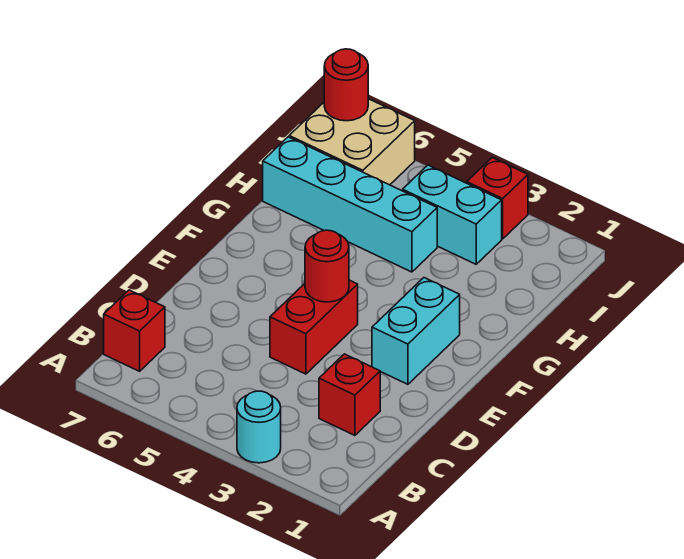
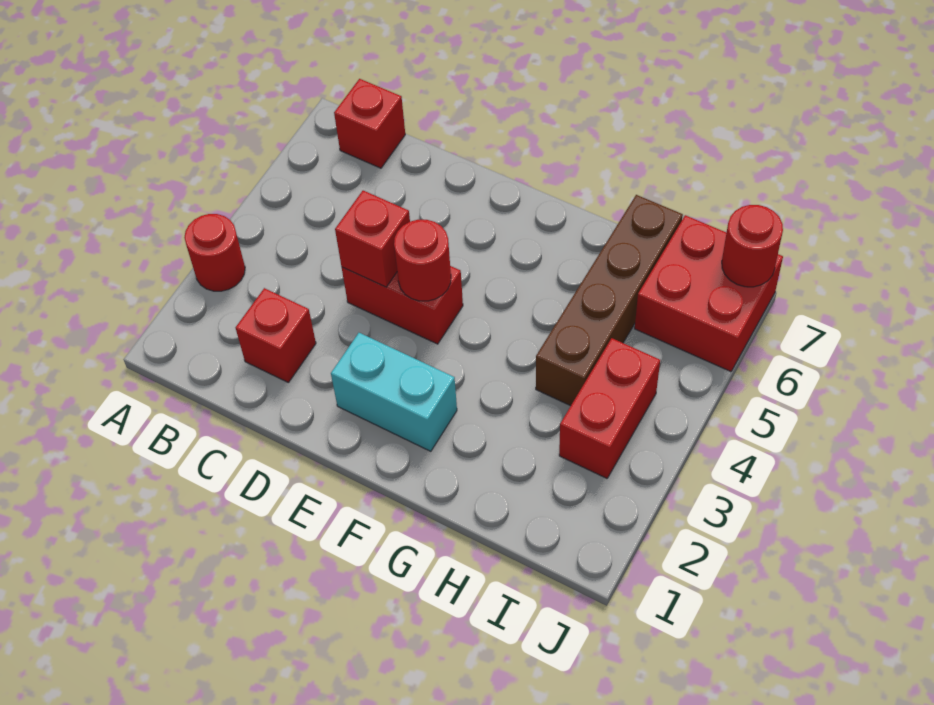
cyan round brick A3 level 1 -> red round brick A3 level 1
cyan brick H4:H7 level 1 -> brown brick H4:H7 level 1
cyan brick I3:I4 level 1 -> red brick I3:I4 level 1
tan brick I6:J7 level 1 -> red brick I6:J7 level 1
red brick J3 level 1 -> red brick D4 level 2

